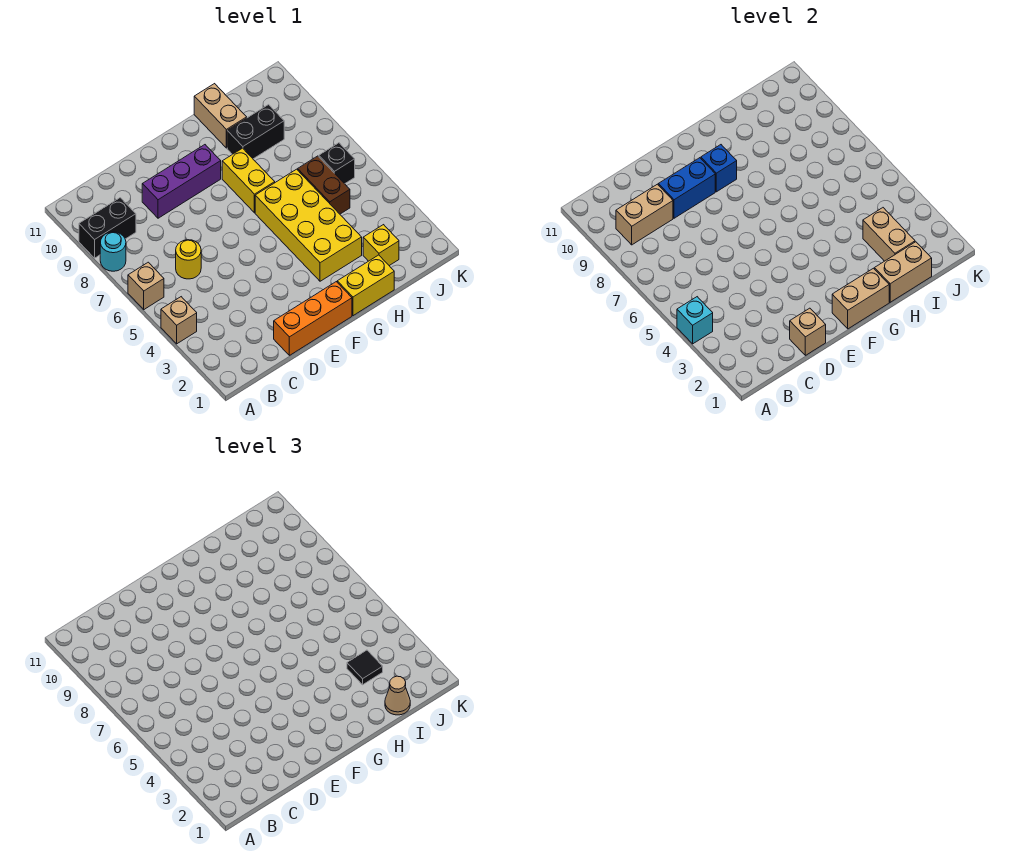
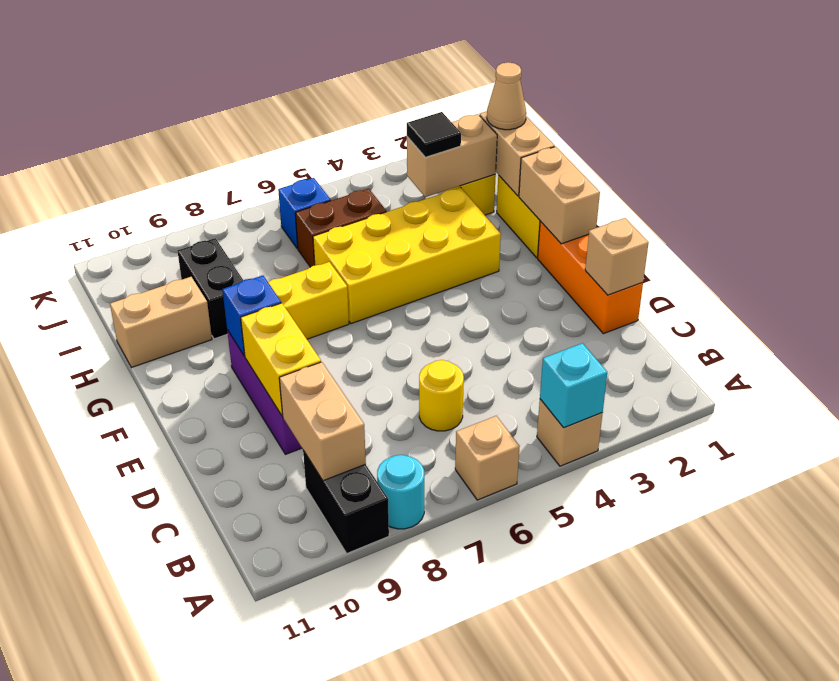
blue brick D9:E9 level 2 -> yellow brick D9:E9 level 2
black brick J6 level 1 -> blue brick J6 level 1

